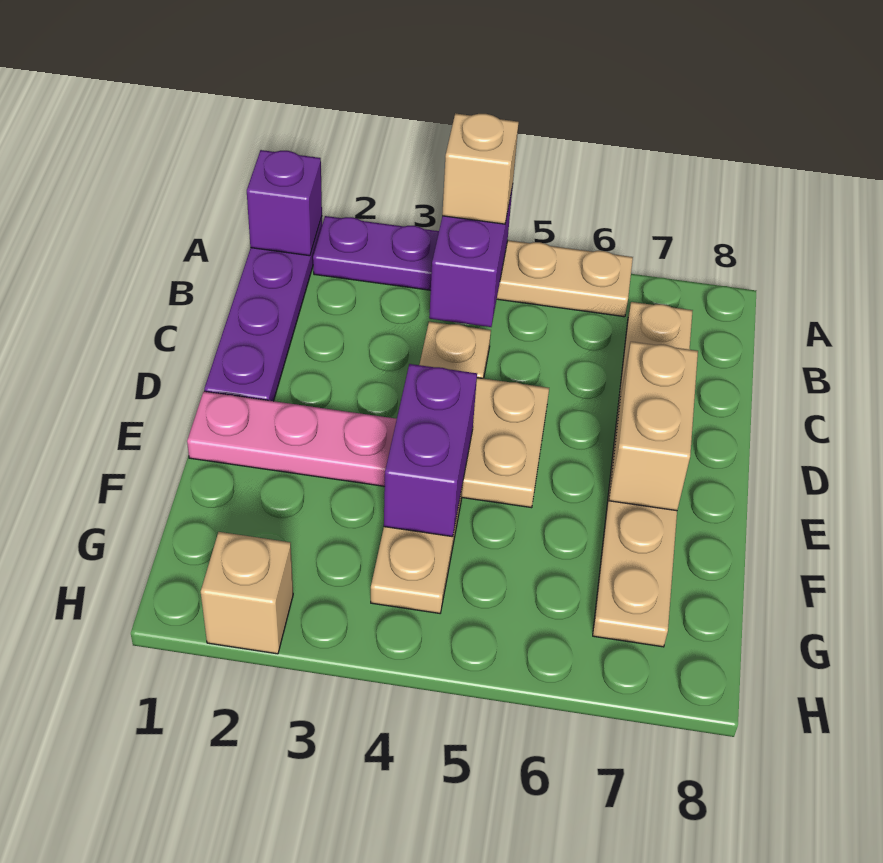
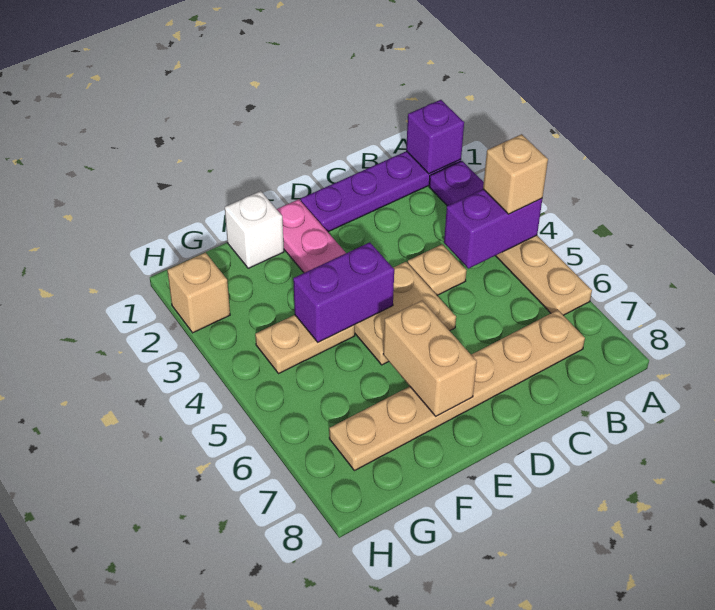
tan brick D7:E7 level 2 -> tan brick E6:E7 level 2
none -> white brick F1 level 1

